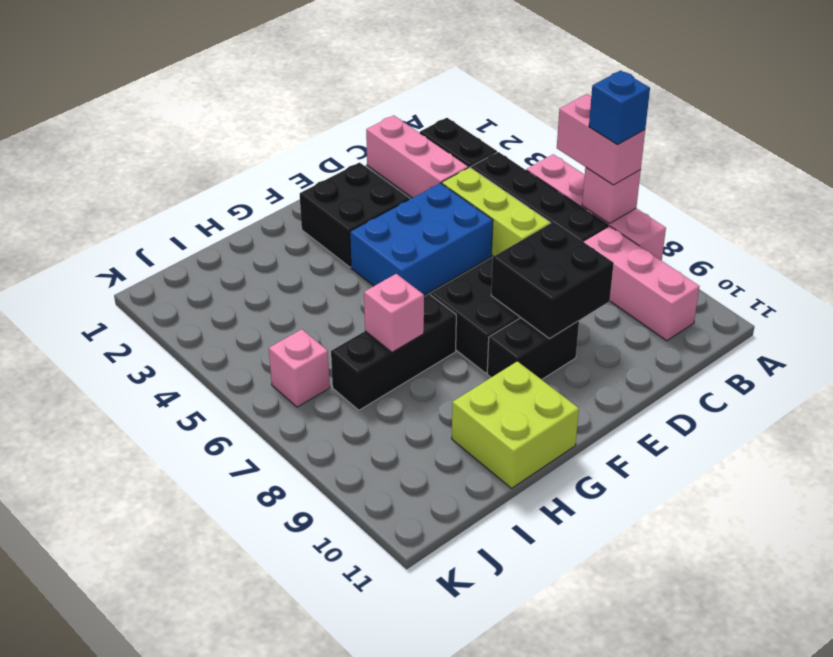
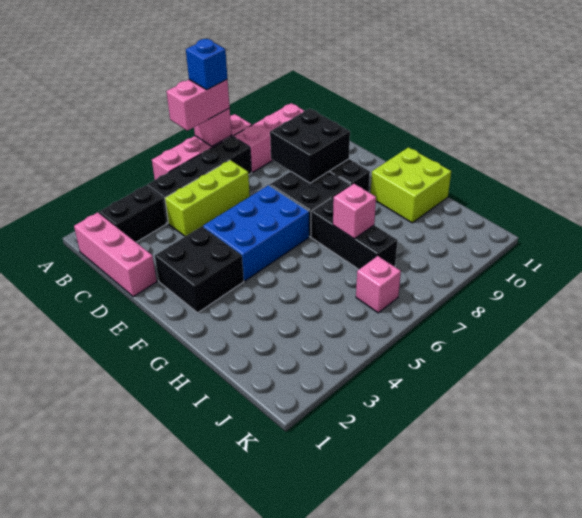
pink brick C1:C3 level 1 -> pink brick B1:D1 level 1
blue brick D4:F5 level 1 -> blue brick E4:F6 level 1

